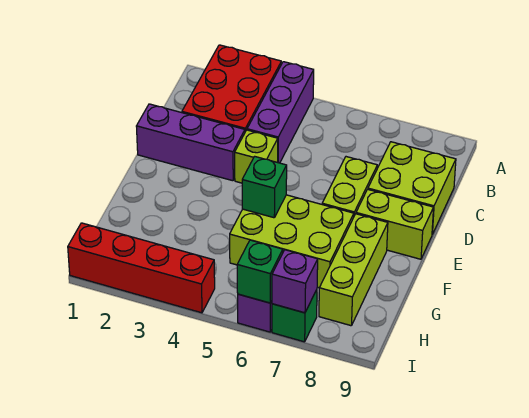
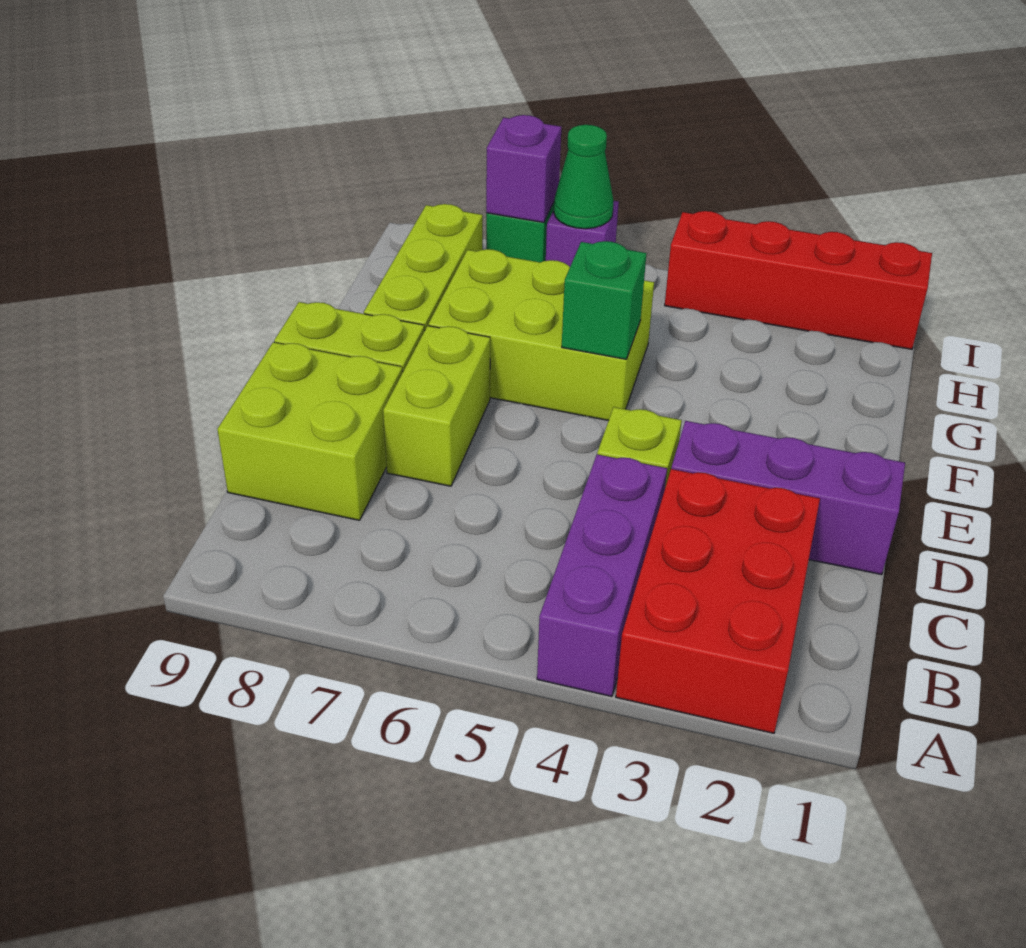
green brick I6 level 2 -> green cone I6 level 2

